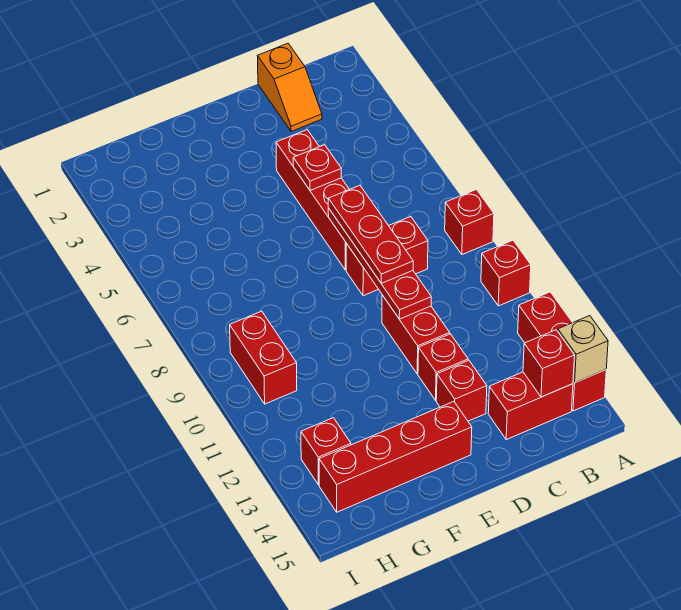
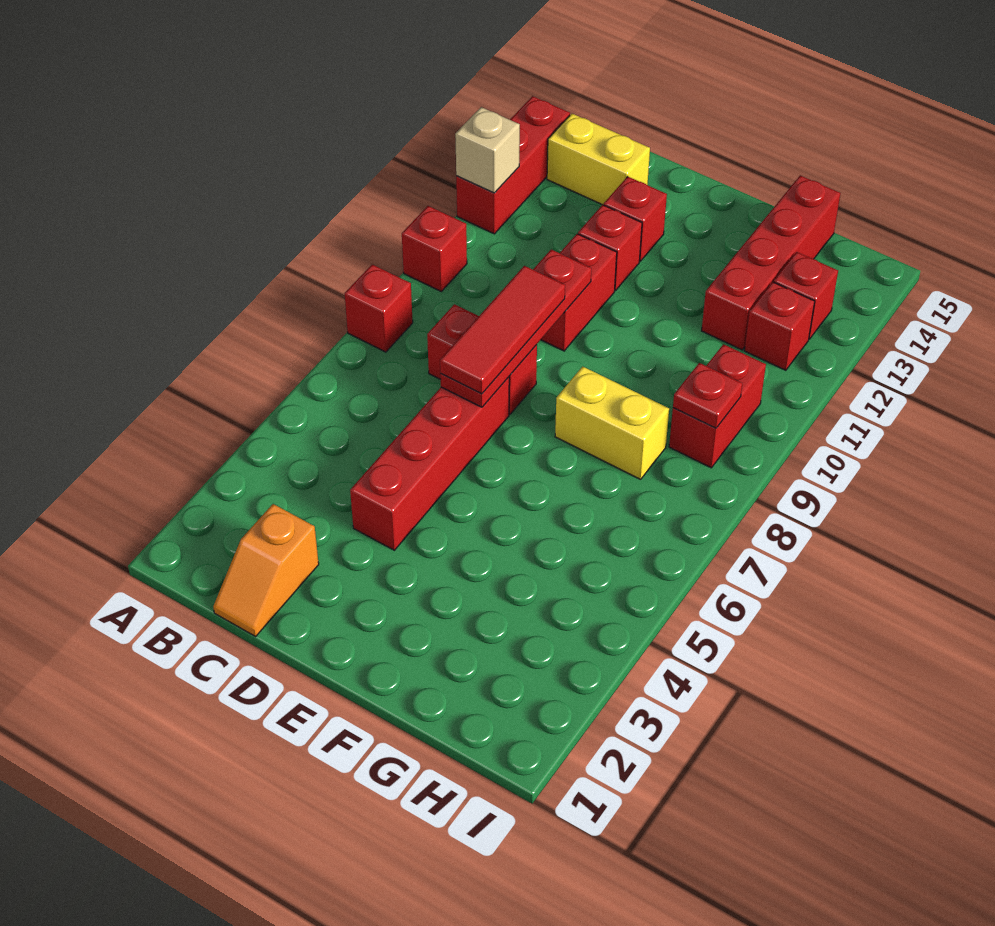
tan brick A14 level 2 -> tan brick A12 level 2
red brick B14:C14 level 1 -> yellow brick B14:C14 level 1
red brick B14 level 2 -> red brick H12 level 1
orange slope C1:C2 level 1 top 1 -> orange slope C1:C2 level 1 top 2
red plate D5 level 2 -> red plate H9 level 2
red plate D7:D9 level 3 -> red tile D7:D9 level 3
red brick E14:H14 level 1 -> red brick G12:G15 level 1
none -> yellow brick F8:G8 level 1

